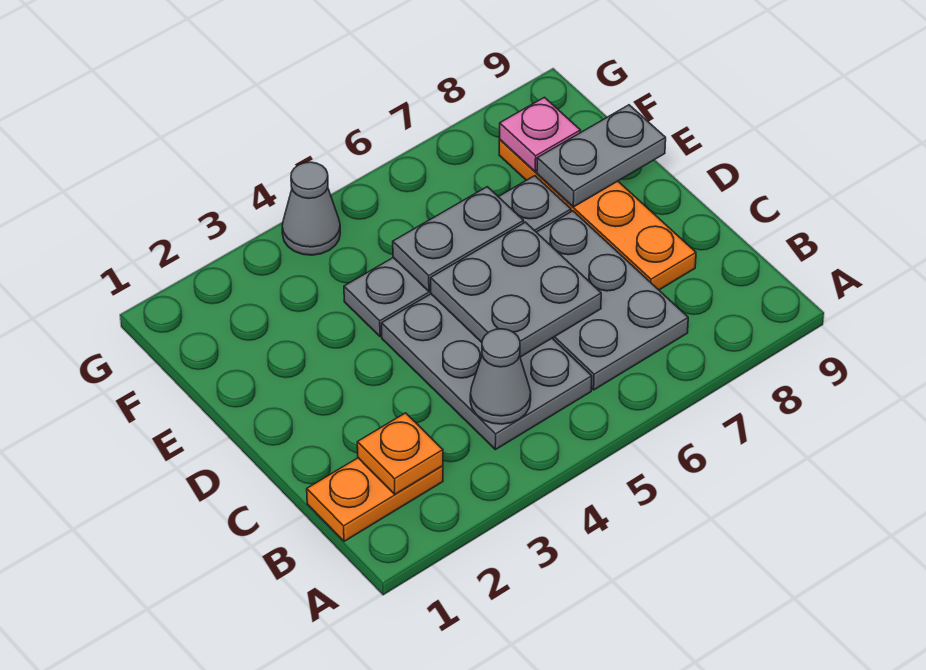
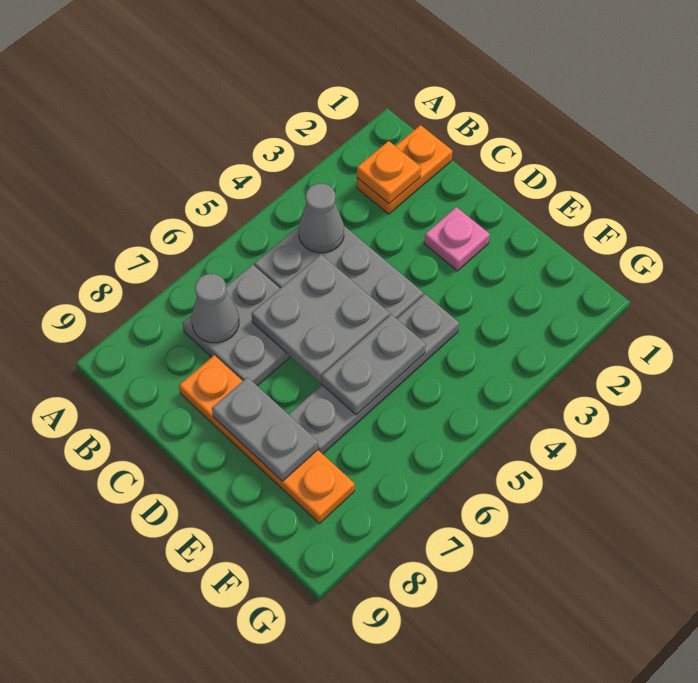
grey plate B6:D7 level 1 -> grey plate B6:C7 level 1
grey plate E8:E9 level 2 -> grey plate D8:E8 level 2
pink plate F8 level 2 -> pink plate D2 level 1
grey cone G4 level 1 -> grey cone B7 level 2

